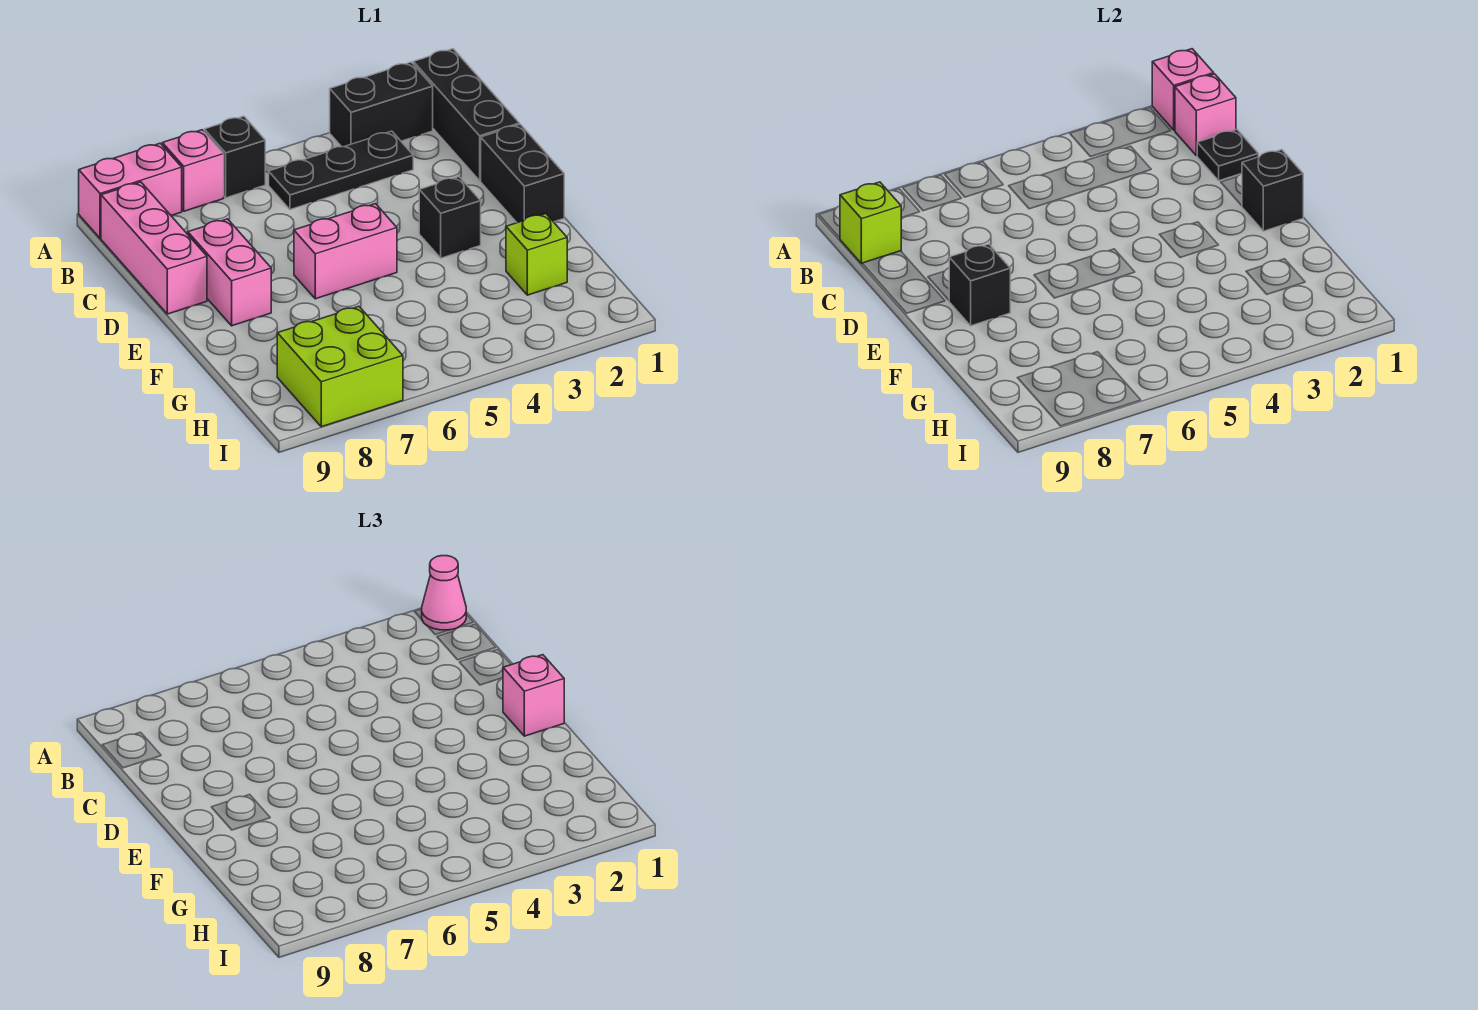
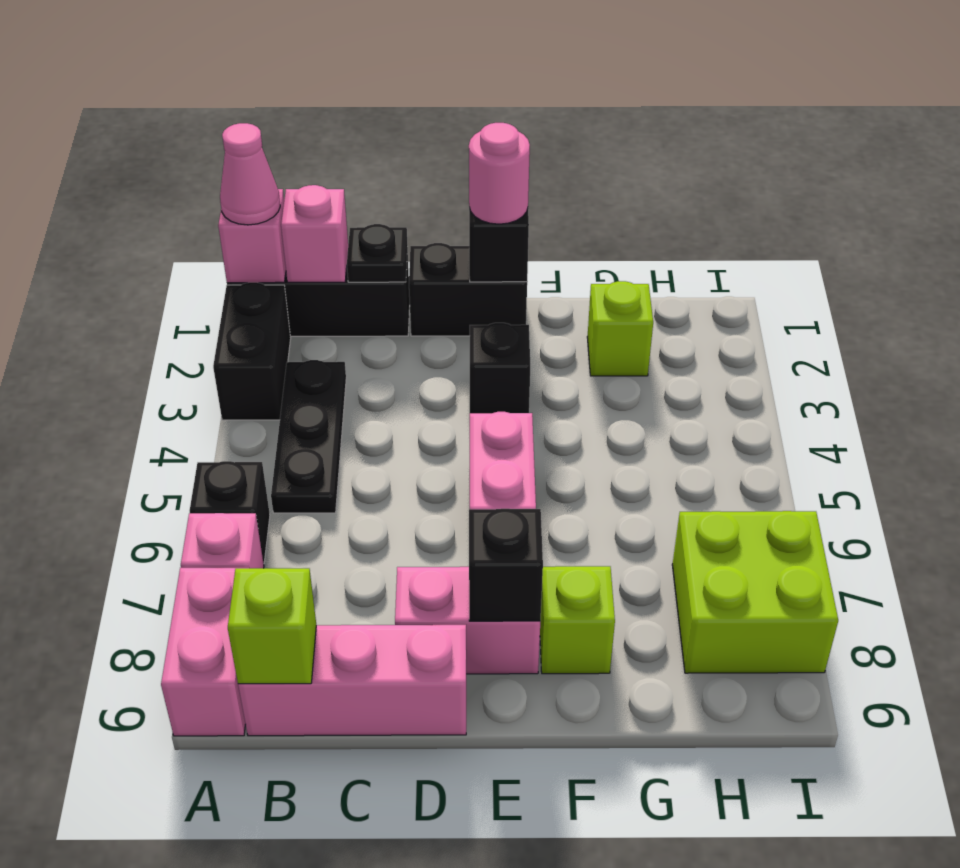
pink brick E1 level 3 -> pink round brick E1 level 3
none -> lime brick F8 level 1

